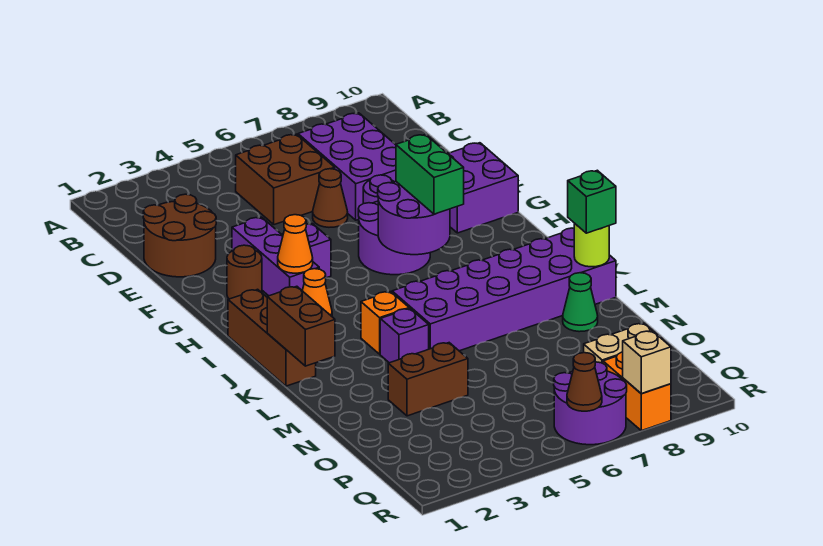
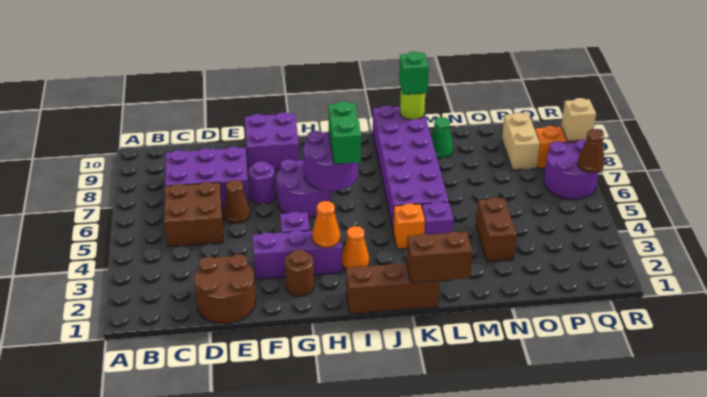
green brick H7:I7 level 3 -> green brick I6:I7 level 3

